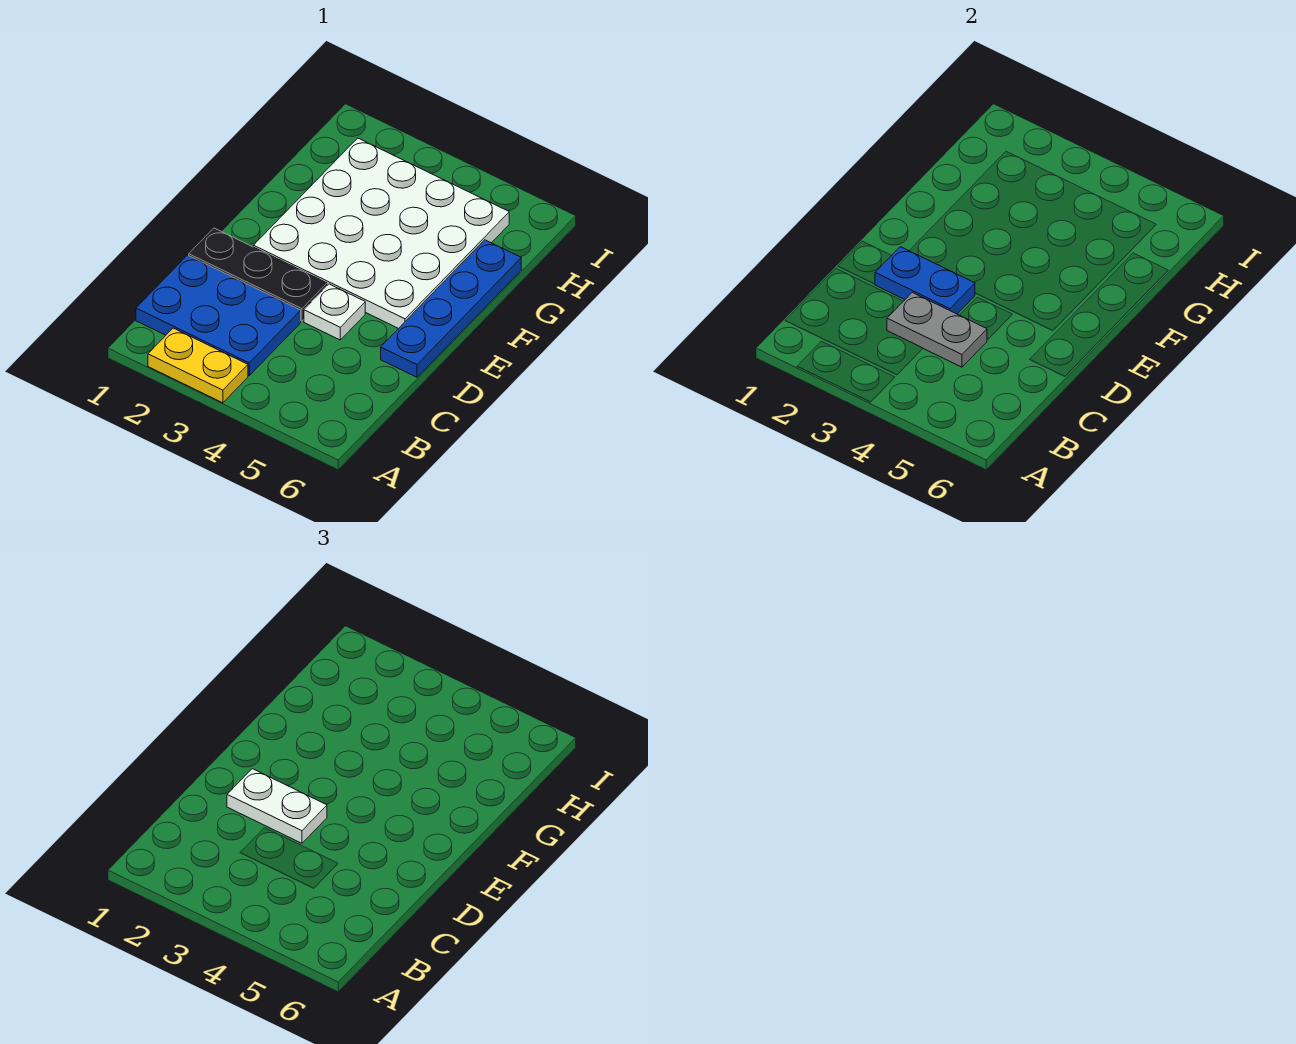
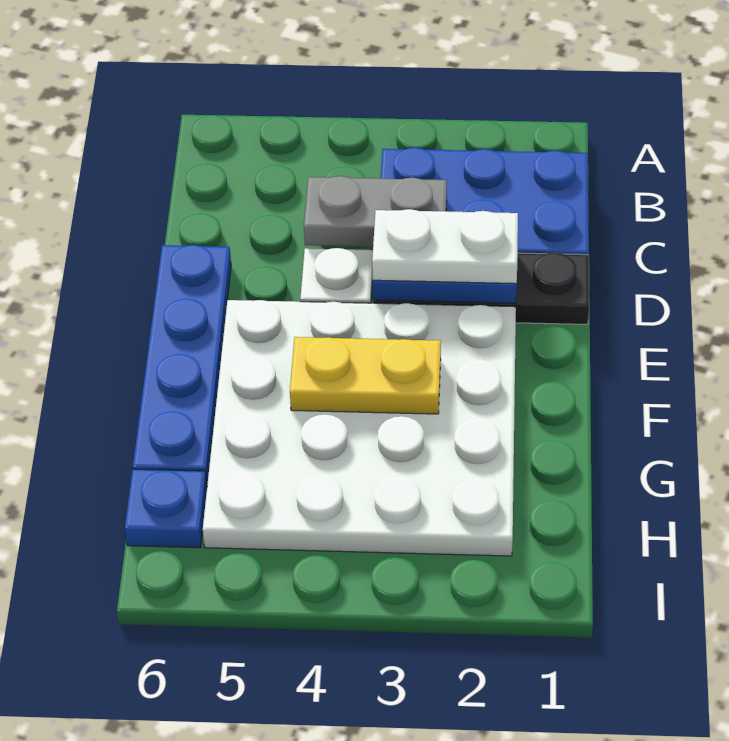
yellow plate A2:A3 level 1 -> yellow plate F3:F4 level 2
none -> blue plate H6 level 1

